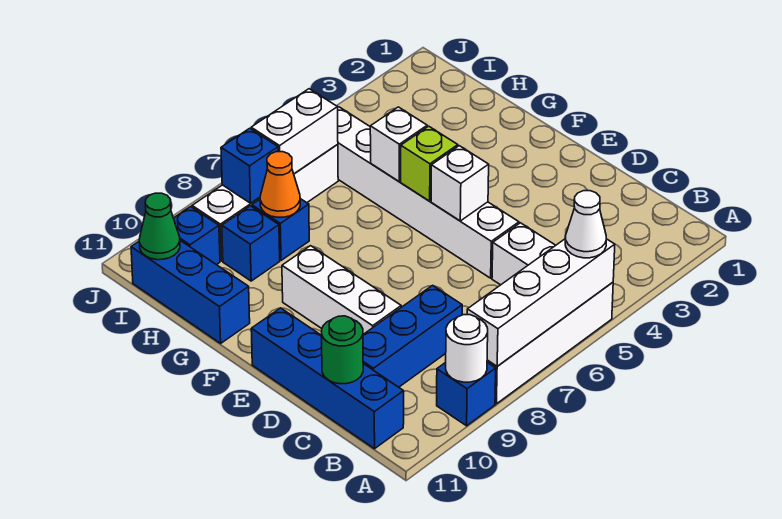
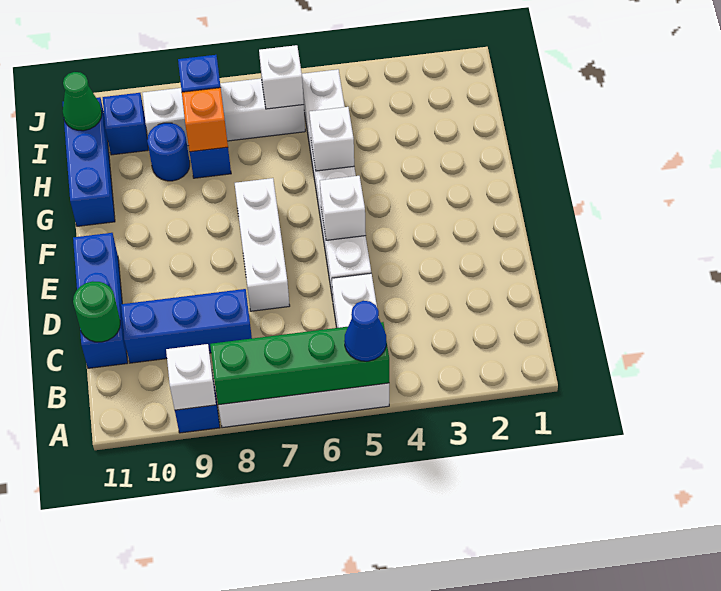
white brick A5:A8 level 2 -> green brick A5:A8 level 2
white cone A5 level 3 -> blue cone A5 level 3
white round brick A9 level 2 -> white brick A9 level 2
blue brick B11:E11 level 1 -> blue brick C11:E11 level 1
white brick D9:F9 level 1 -> white brick D7:F7 level 1
lime brick F5 level 2 -> none
orange cone H8 level 2 -> orange brick H8 level 2
blue brick H9 level 1 -> blue round brick H9 level 1
white brick I6:I7 level 2 -> white brick I6 level 2

